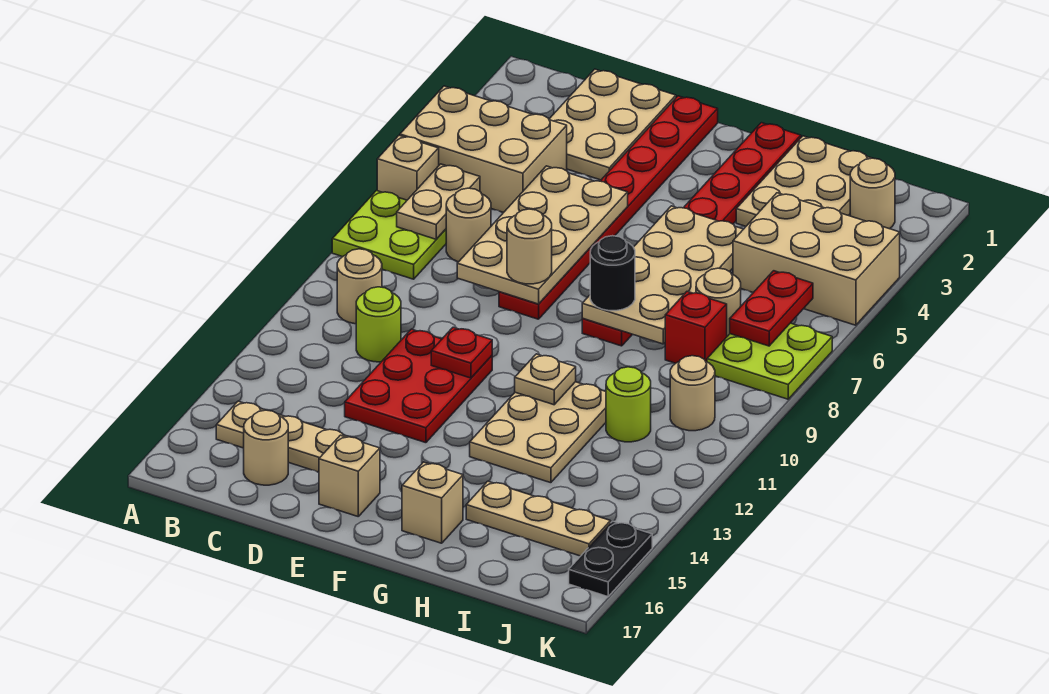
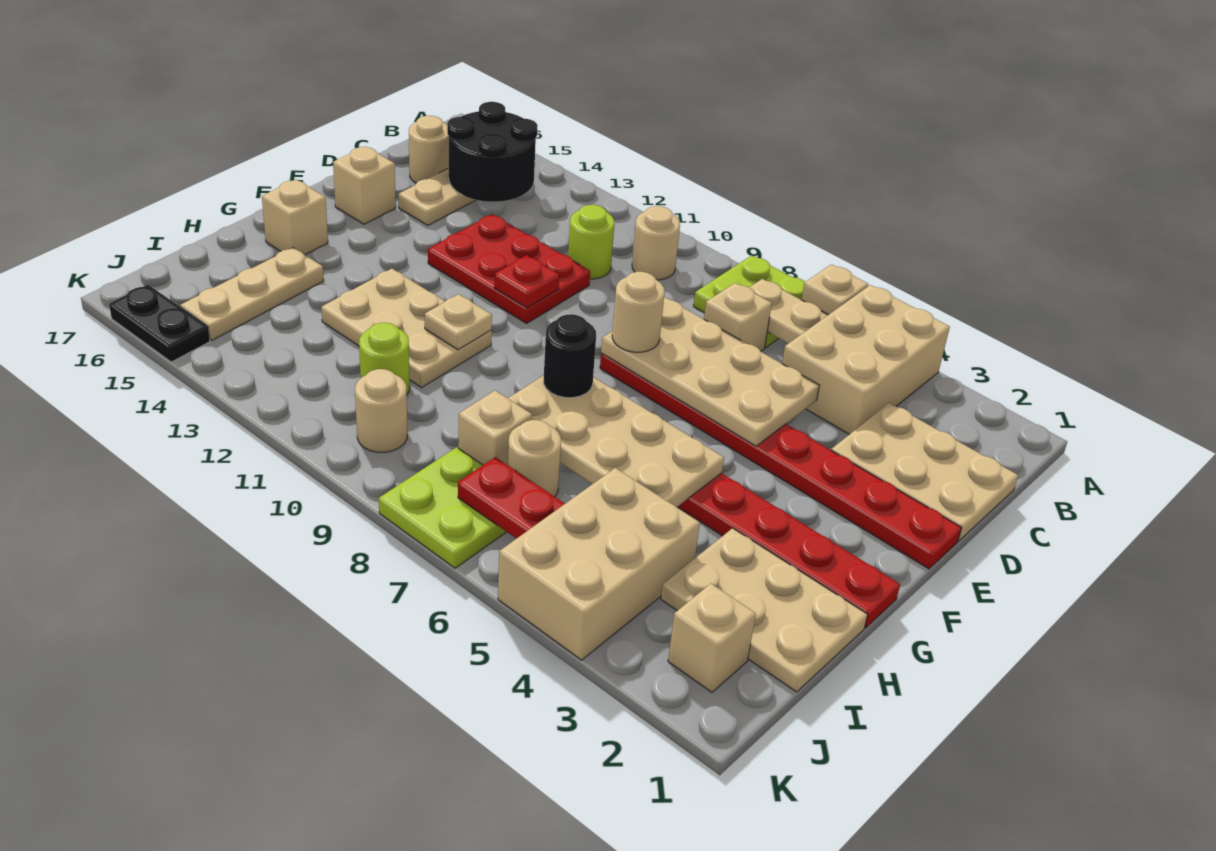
none -> black round brick B14:C15 level 2
tan round brick C7 level 1 -> tan brick C7 level 1
red brick I8 level 1 -> tan brick I8 level 1
tan round brick J2 level 1 -> tan brick J2 level 1

